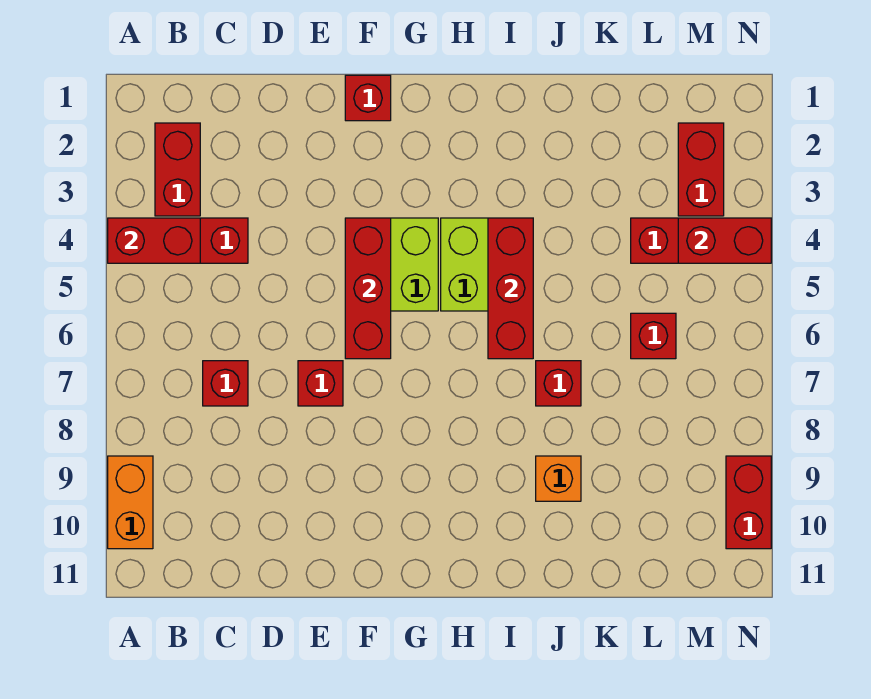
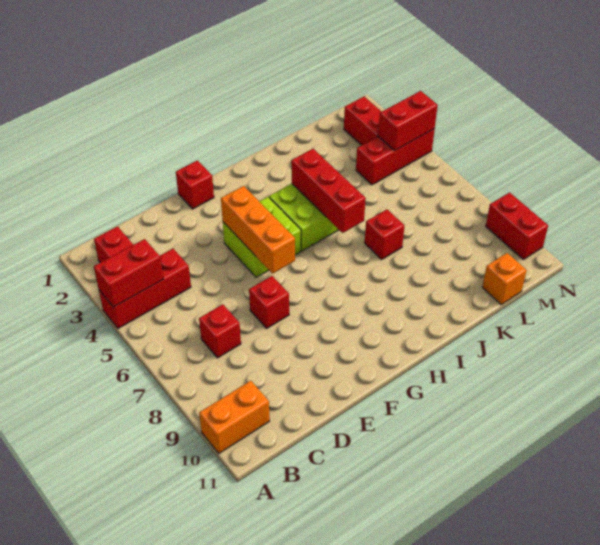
orange brick A9:A10 level 1 -> orange brick A10:B10 level 1
red brick F4:F6 level 2 -> orange brick F4:F6 level 2
orange brick J9 level 1 -> orange brick L11 level 1
red brick L6 level 1 -> none

